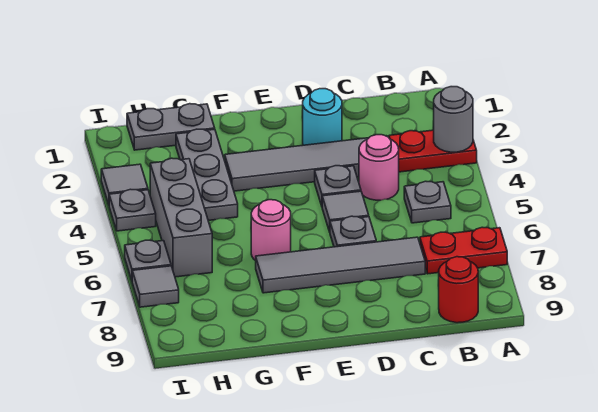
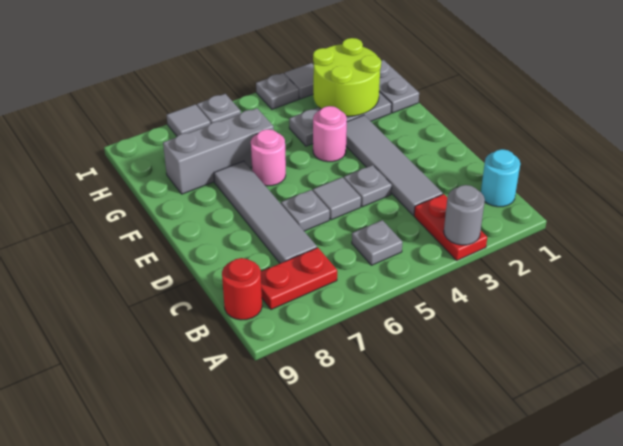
red plate A7:B7 level 1 -> red plate B7:B8 level 1
pink round brick C4 level 1 -> pink round brick F4 level 1
cyan round brick D2 level 1 -> cyan round brick B1 level 1
none -> lime round brick G2:H3 level 2
grey brick H4:H6 level 1 -> grey brick G6:G8 level 1

